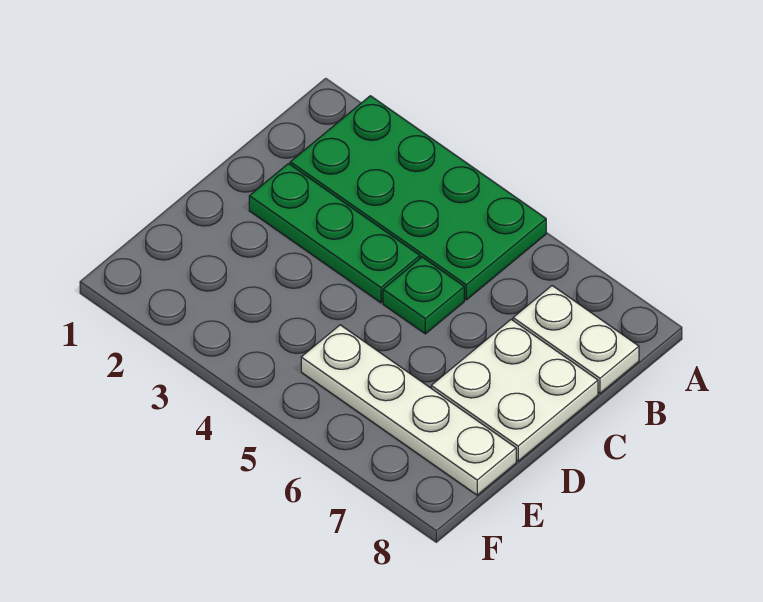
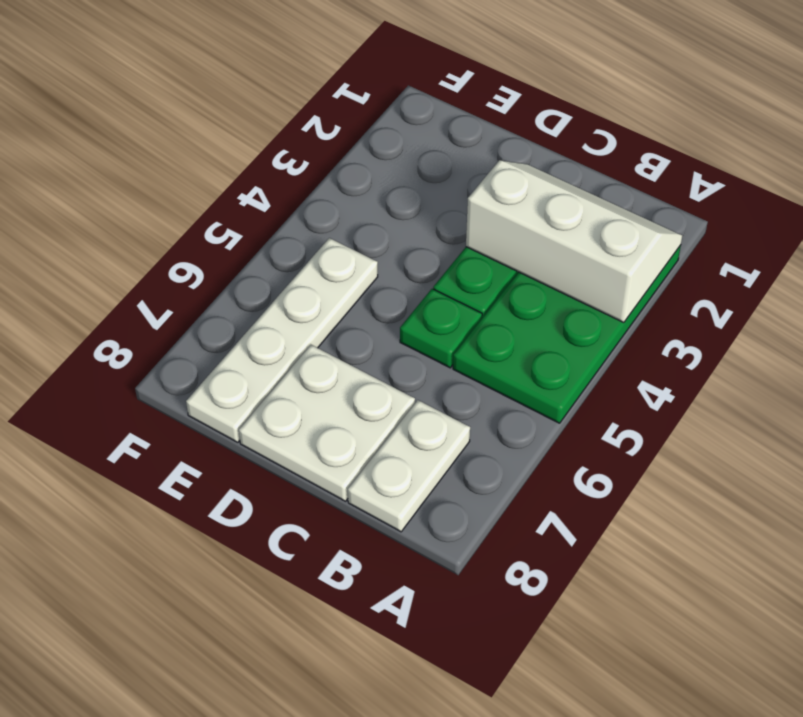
none -> white slope A2:C3 level 2 top 3

